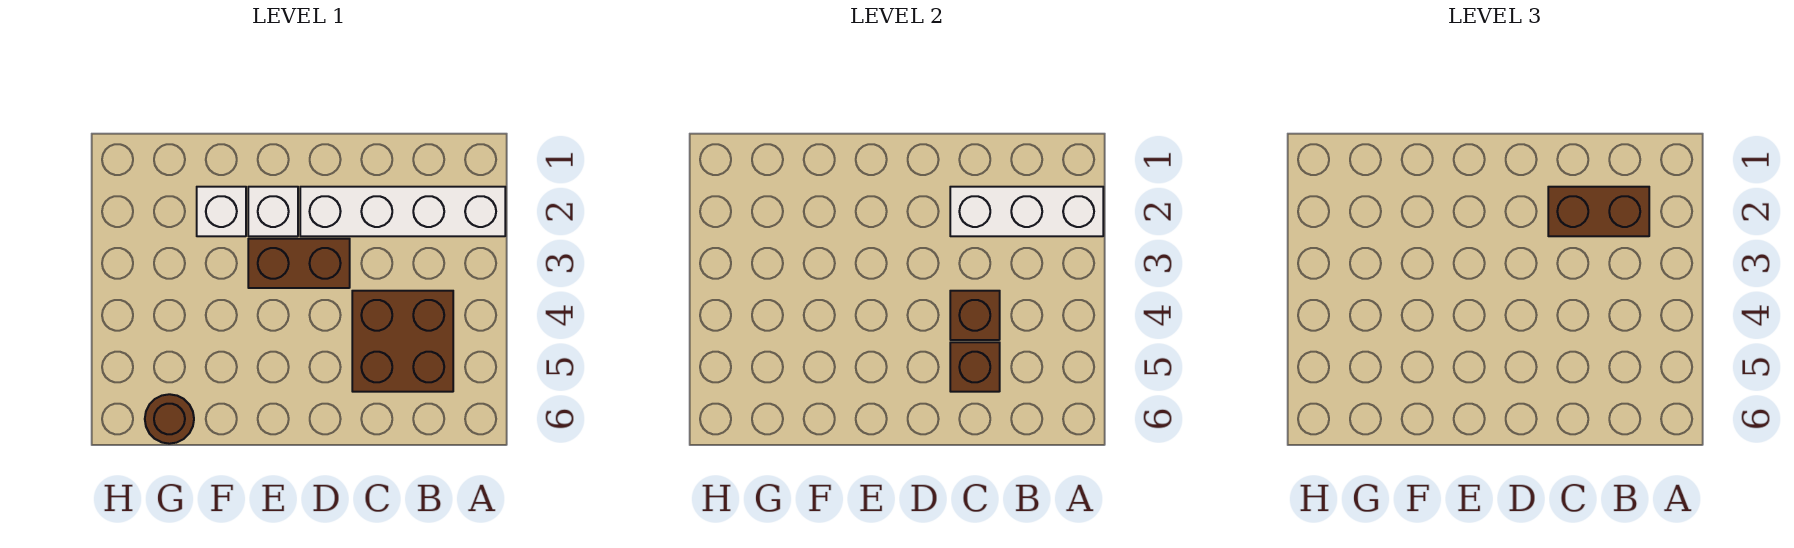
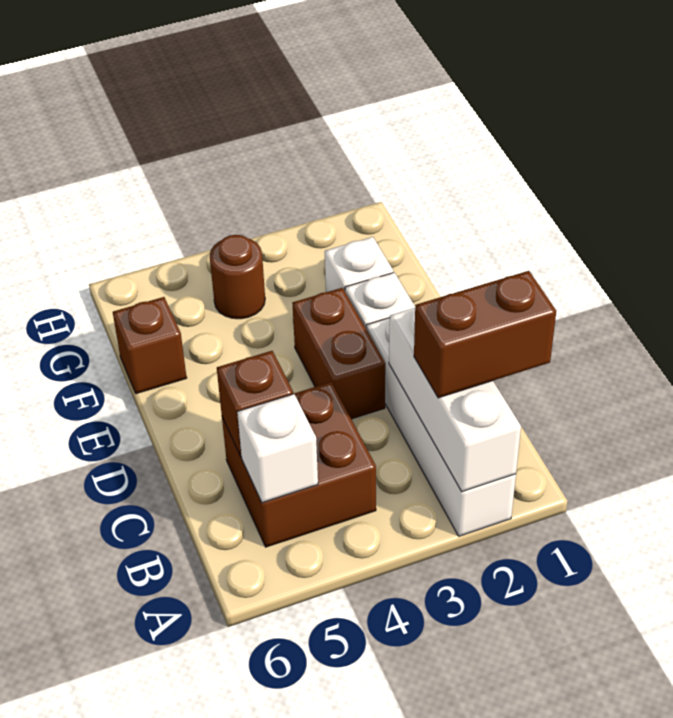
brown brick B2:C2 level 3 -> brown brick B1:B2 level 3
none -> white brick B5 level 2
brown brick C4 level 2 -> brown brick F6 level 1
brown round brick G6 level 1 -> brown round brick G4 level 1

